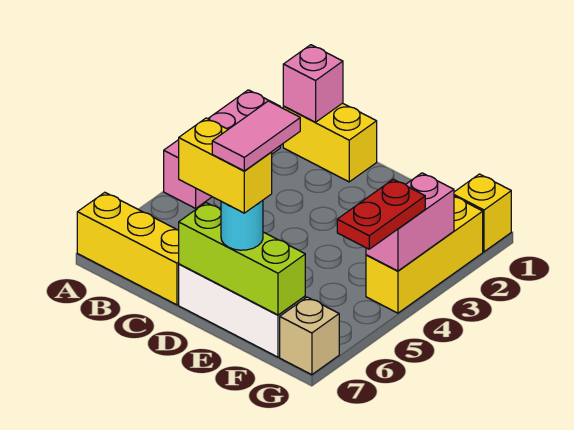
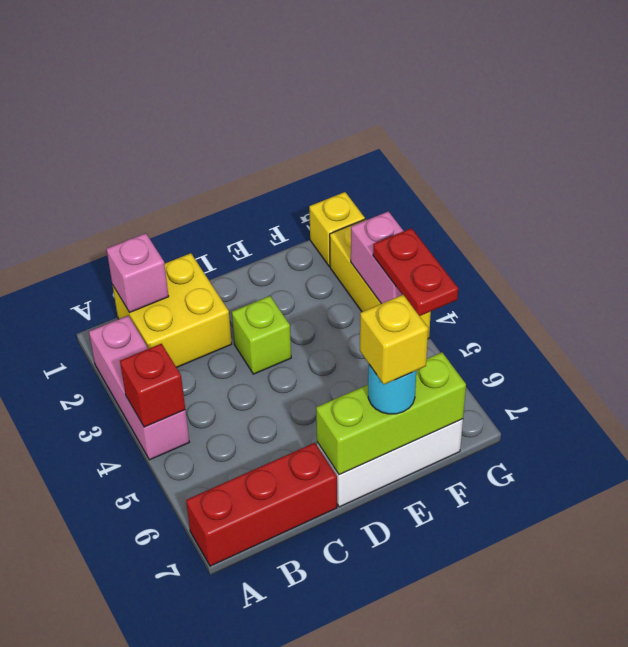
none -> red brick A4 level 2
yellow brick A7:C7 level 1 -> red brick A7:C7 level 1
yellow brick B1:C1 level 1 -> yellow brick B1:C2 level 1
none -> lime brick D3 level 1
yellow brick D7:E7 level 4 -> yellow brick E7 level 4
pink tile E6:E7 level 5 -> none
tan brick G7 level 1 -> none

